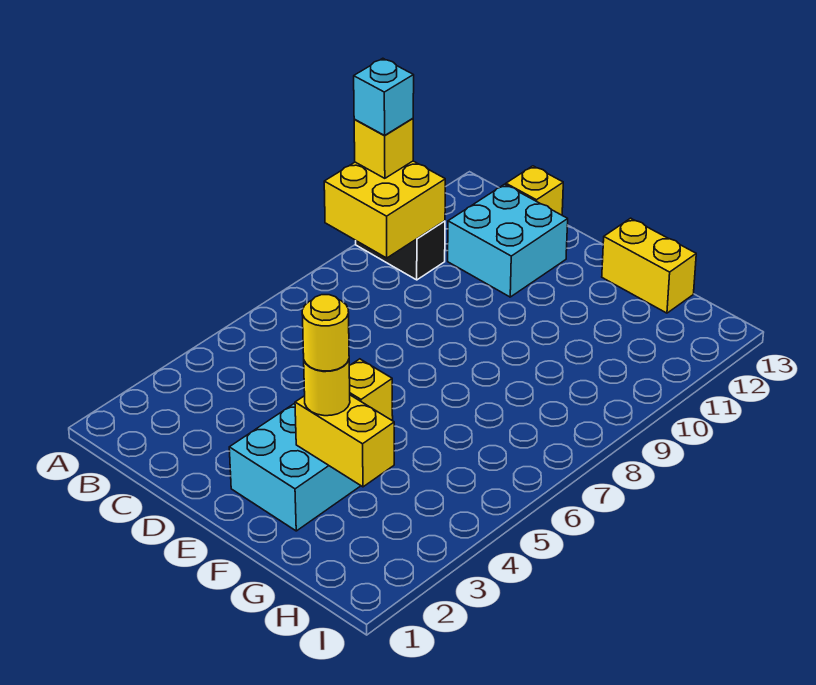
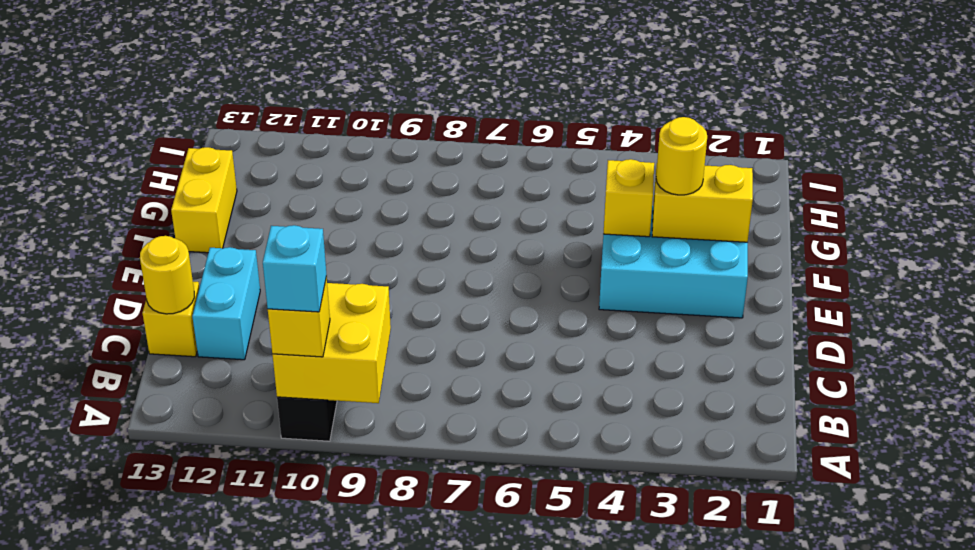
cyan brick C11:D12 level 1 -> cyan brick C12:D12 level 1
yellow brick F3:G3 level 2 -> yellow brick F2:F3 level 2
yellow round brick F3 level 4 -> yellow round brick C13 level 2

